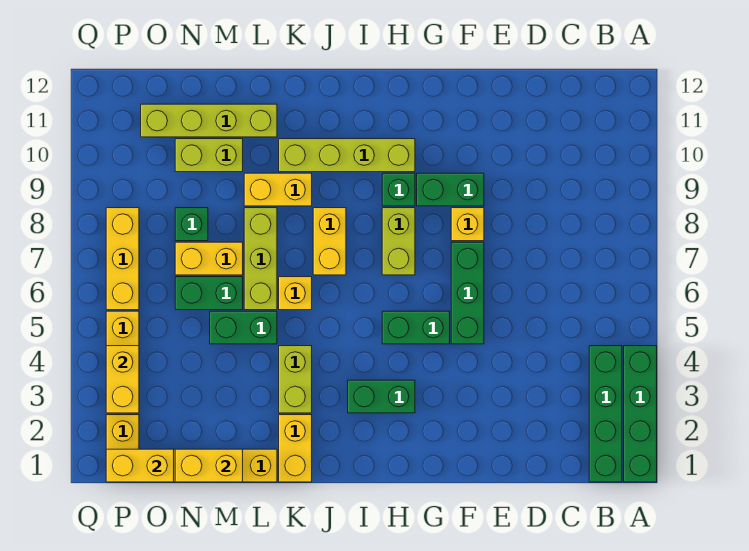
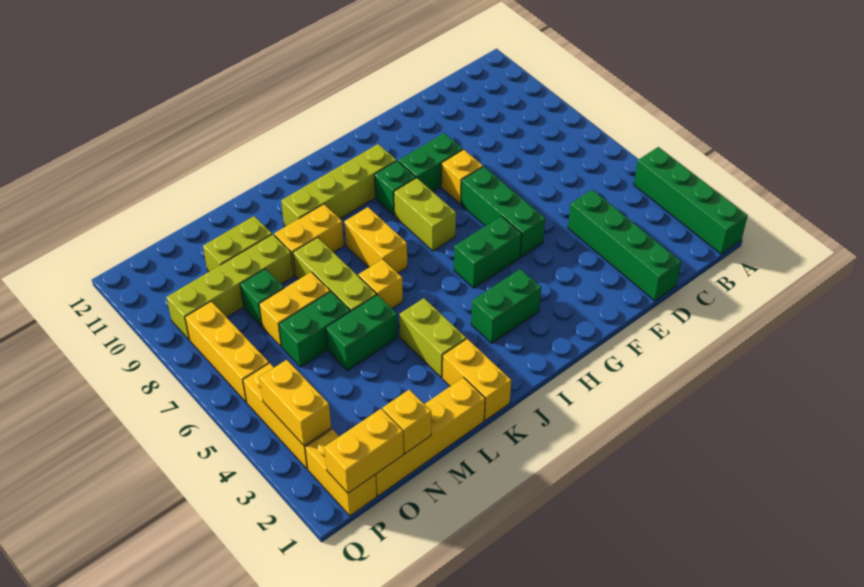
green brick B1:B4 level 1 -> green brick D1:D4 level 1
lime brick L11:O11 level 1 -> lime brick M9:P9 level 1
yellow brick M1:N1 level 2 -> yellow brick N1 level 2

